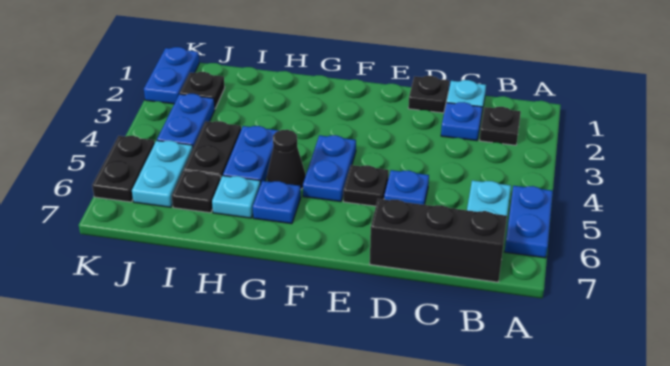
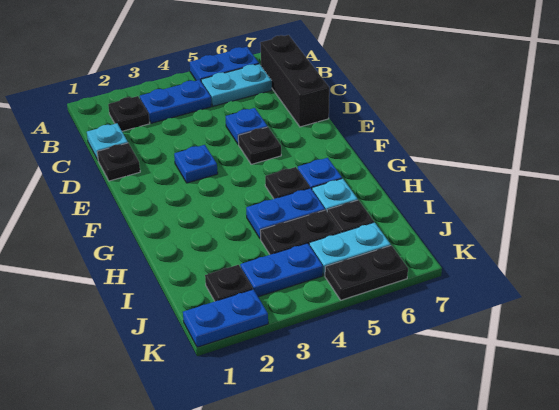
blue plate C2 level 1 -> blue plate E3 level 1
blue plate F4:F5 level 1 -> blue plate B3:B4 level 1
black cone G5 level 1 -> black plate G5 level 1

